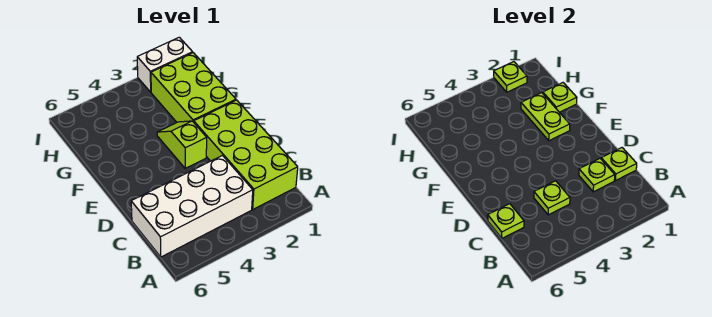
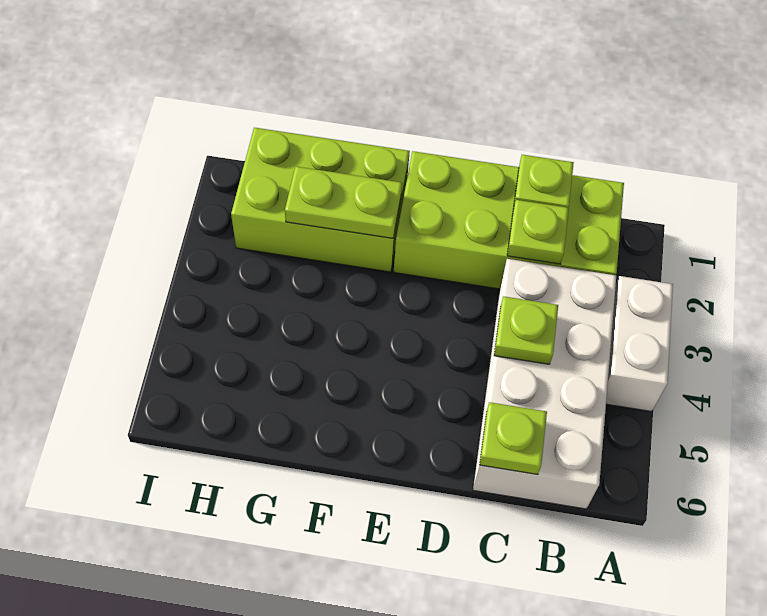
lime slope E3:F3 level 1 top E -> none
lime plate G1 level 2 -> none
white brick I1:I2 level 1 -> white brick A3:A4 level 1
lime plate I2 level 2 -> none

